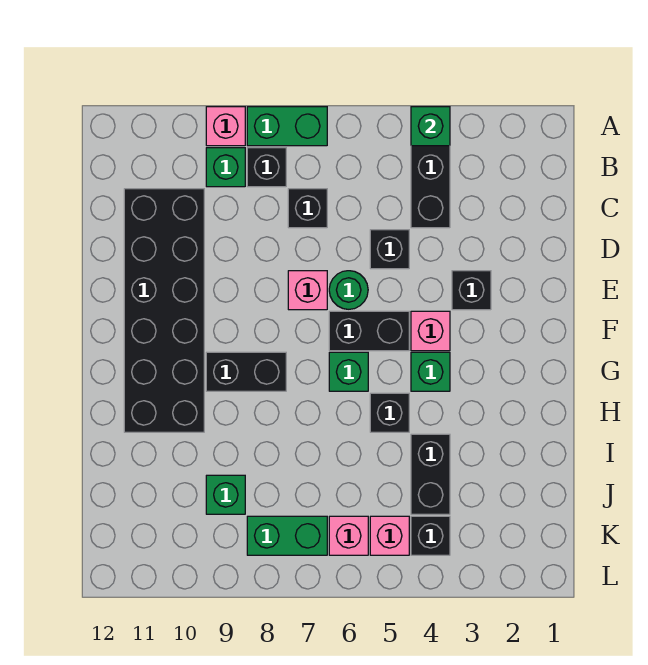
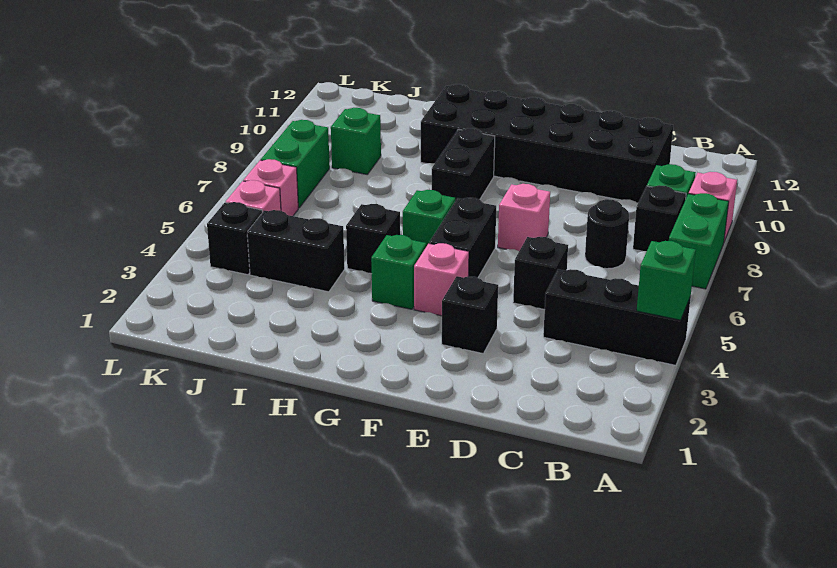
black brick C7 level 1 -> black round brick C7 level 1
green round brick E6 level 1 -> none

